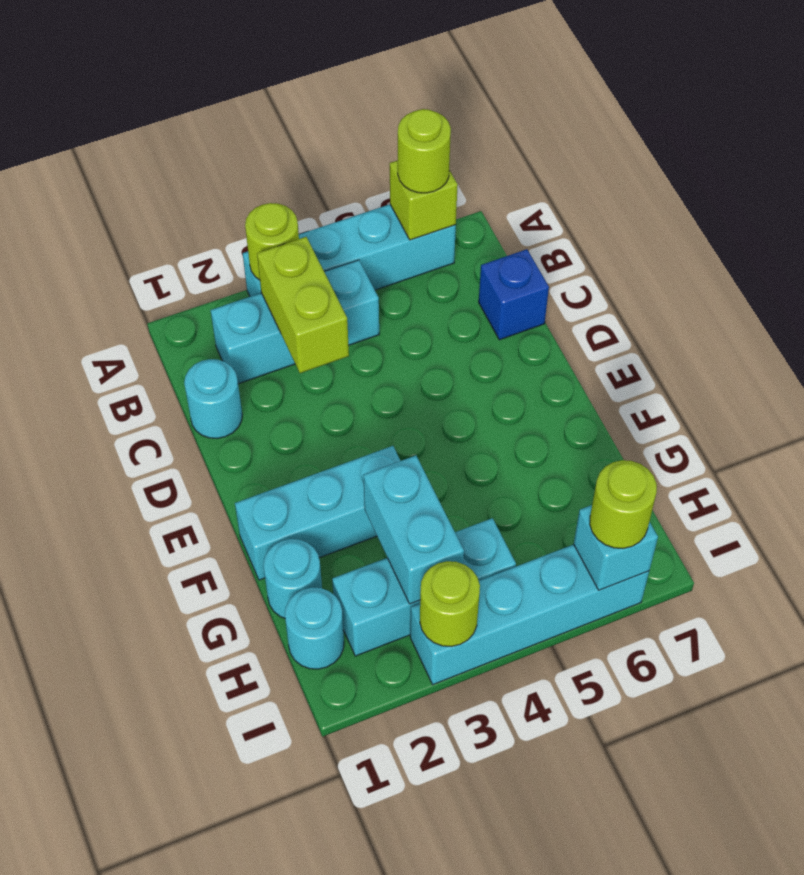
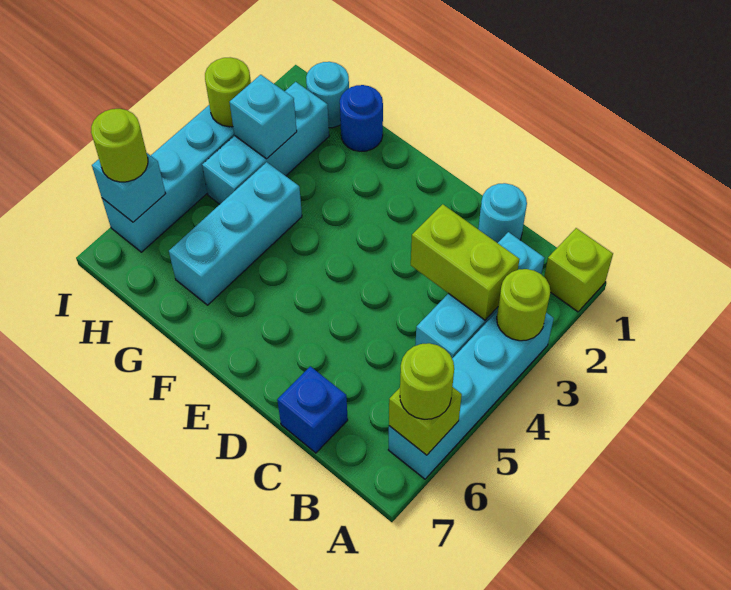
none -> lime brick A1 level 1
cyan brick F1:F3 level 1 -> cyan brick G4:G6 level 1
cyan round brick G1 level 1 -> blue round brick G1 level 1
cyan brick G3:H3 level 2 -> cyan brick H3 level 2

